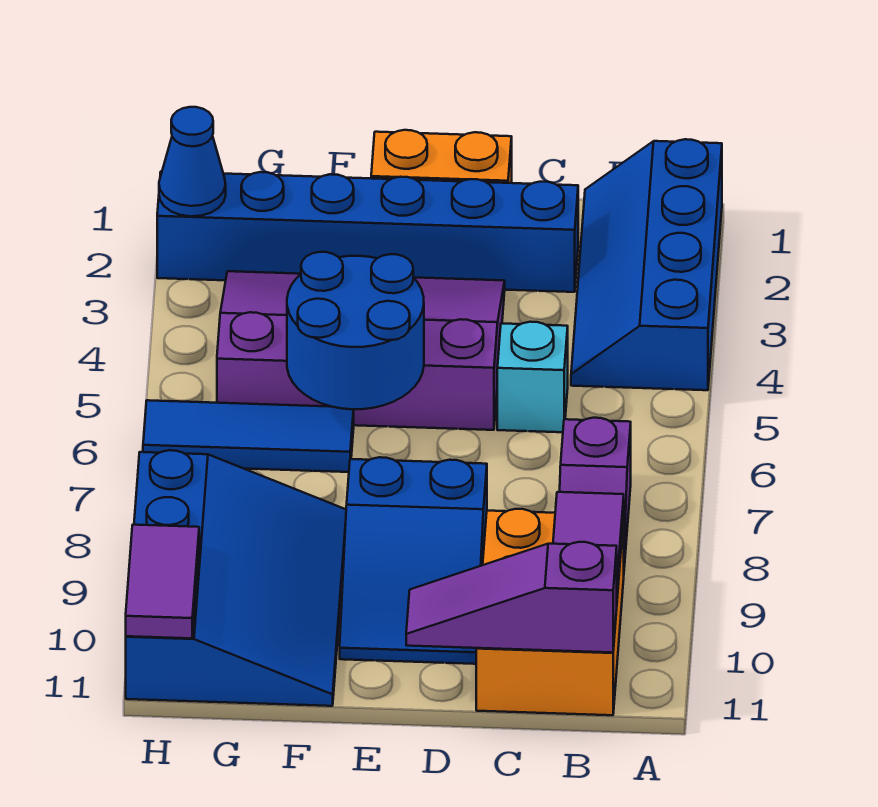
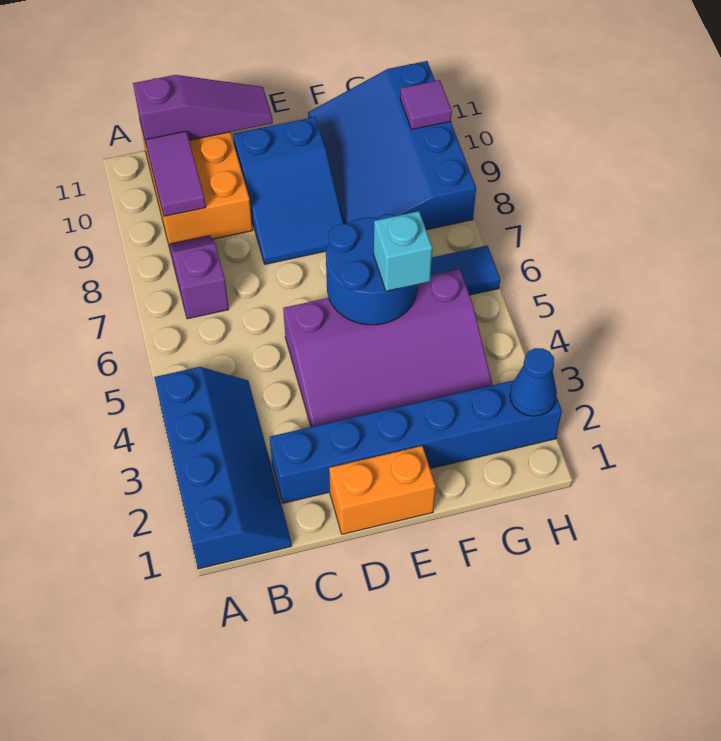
cyan brick C5 level 1 -> cyan brick F5 level 3
blue slope D8:E10 level 1 top 8 -> blue slope D8:E10 level 1 top 10
purple tile H10:H11 level 2 -> purple tile H10 level 2

